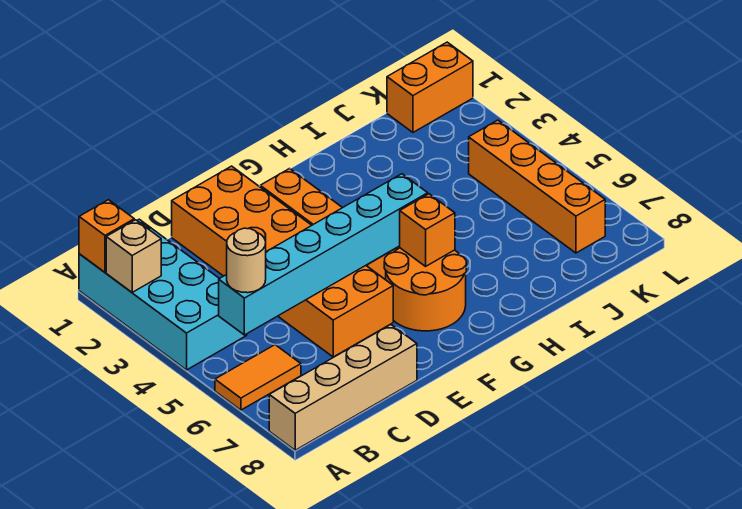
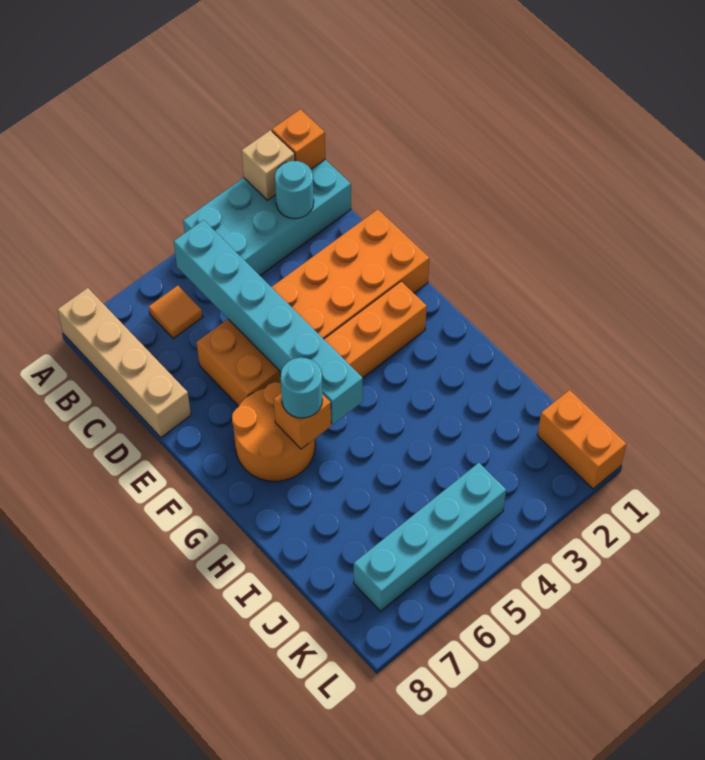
orange tile A6:B6 level 1 -> orange tile B6 level 1
none -> cyan round brick B2 level 2
tan round brick B5 level 3 -> none
none -> cyan round brick G6 level 3
orange brick K4:K7 level 1 -> cyan brick K4:K7 level 1

